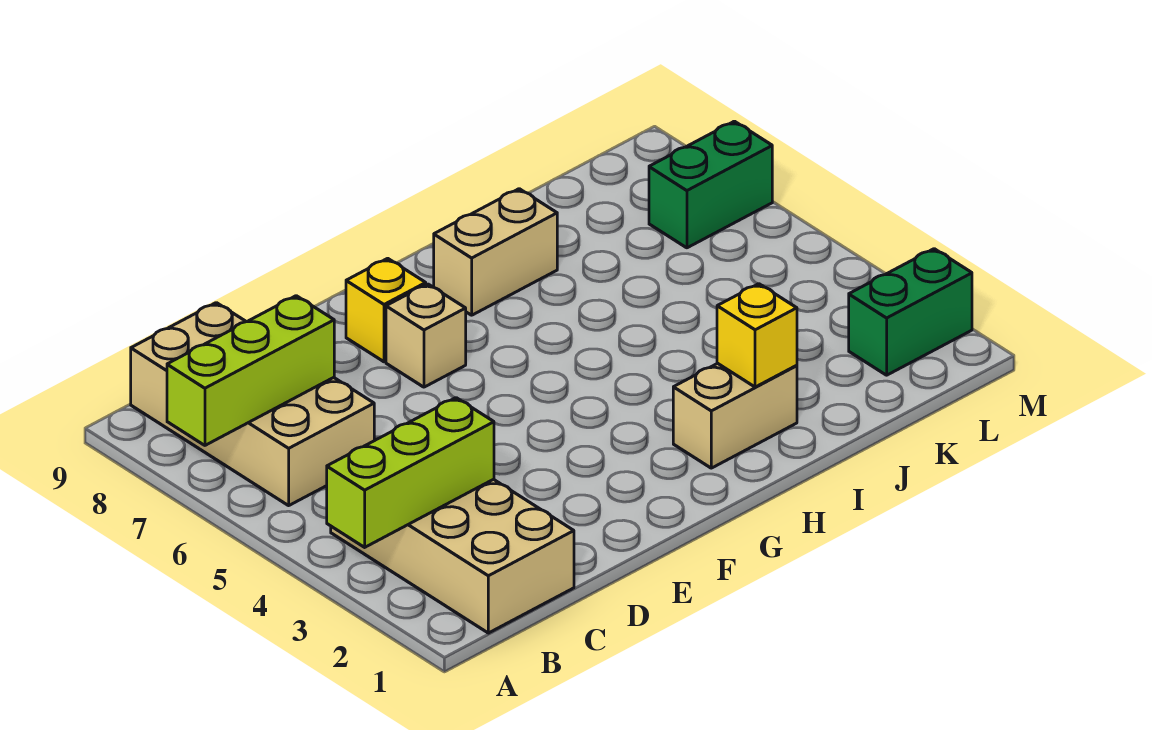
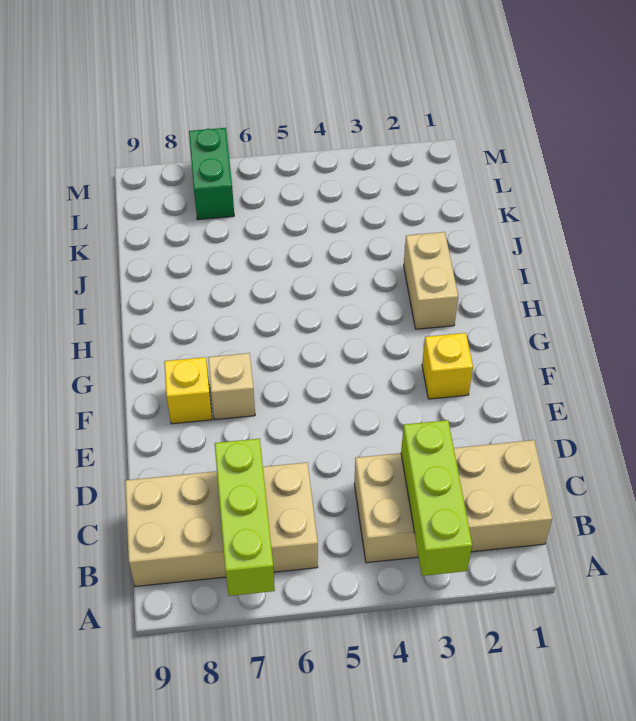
tan brick H8:I8 level 1 -> none
yellow brick I2 level 2 -> yellow brick F2 level 1
green brick L2:M2 level 1 -> none

